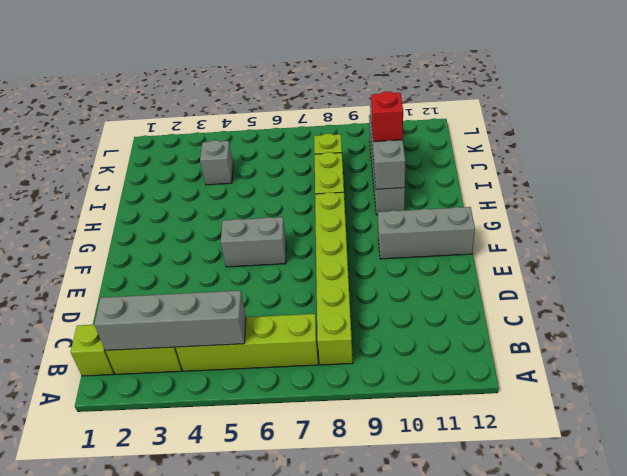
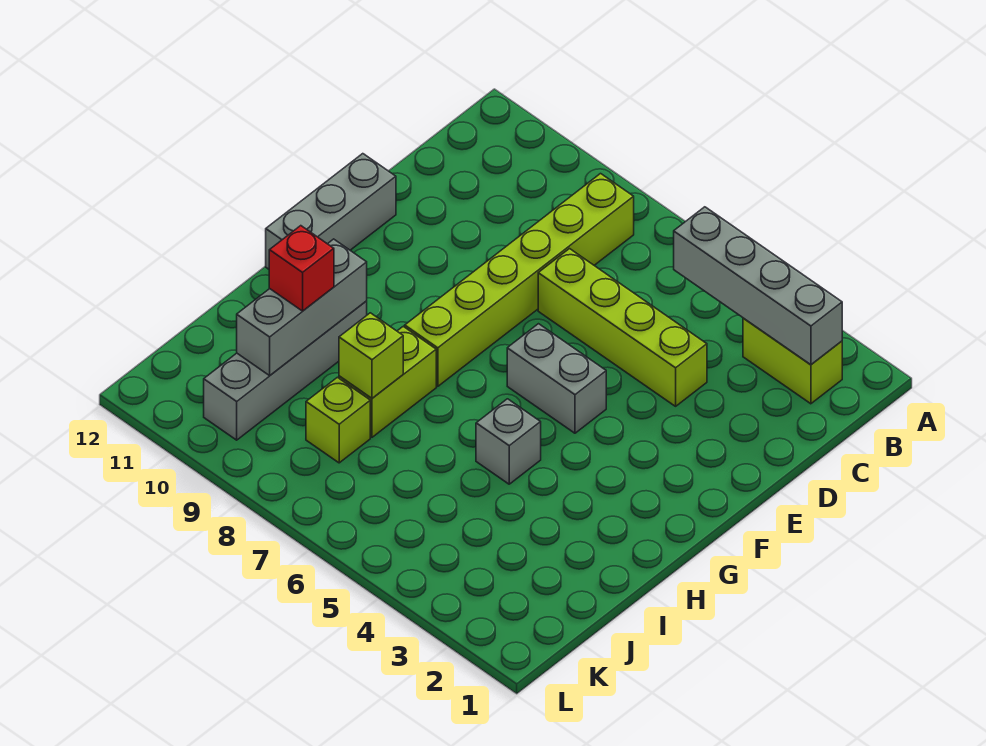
lime brick B1 level 1 -> lime brick I8 level 2
lime brick B4:B7 level 1 -> lime brick D4:D7 level 1
grey brick F10:F12 level 1 -> grey brick E12:G12 level 1
grey brick J4 level 1 -> grey brick H5 level 1

